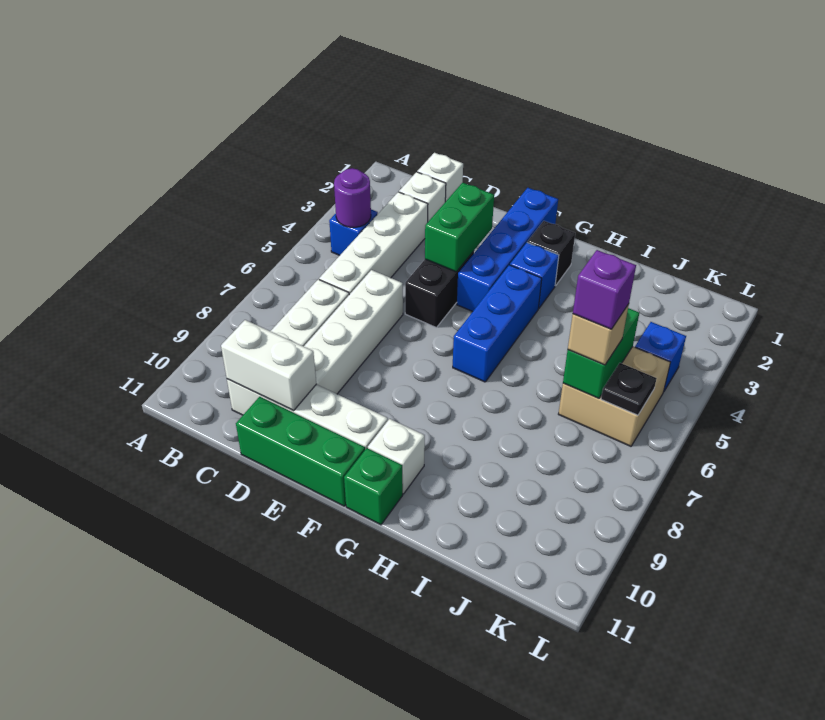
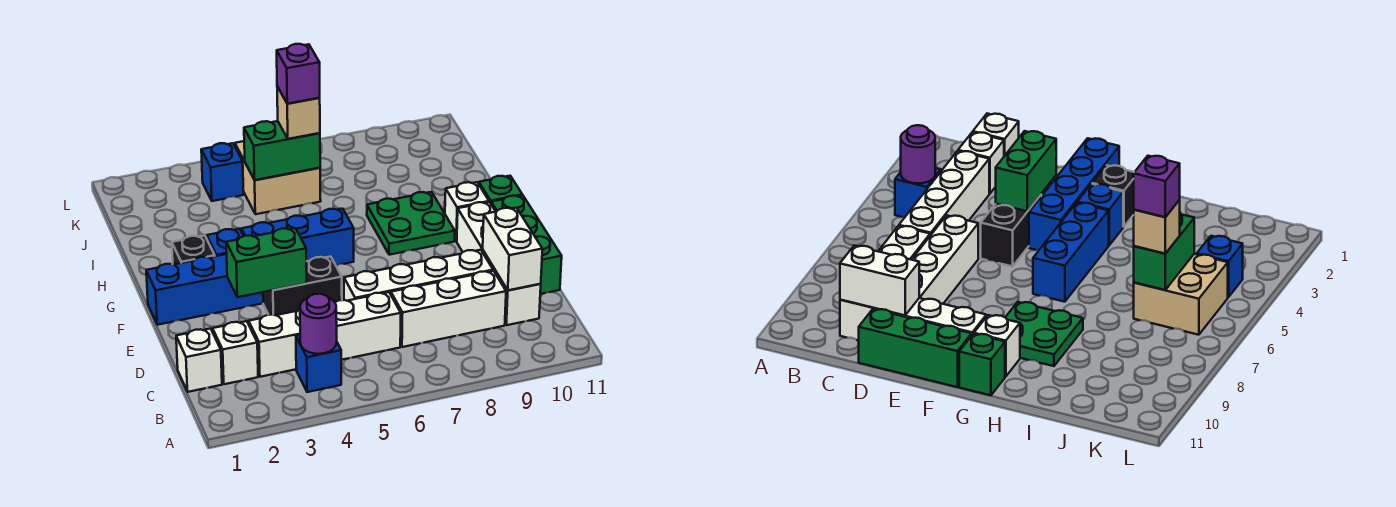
none -> green plate G8:H9 level 1
black plate K6 level 2 -> none

